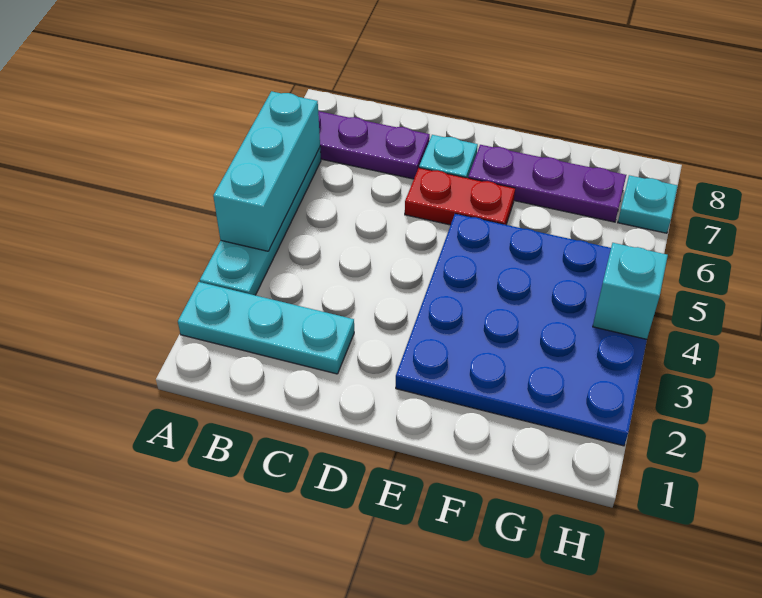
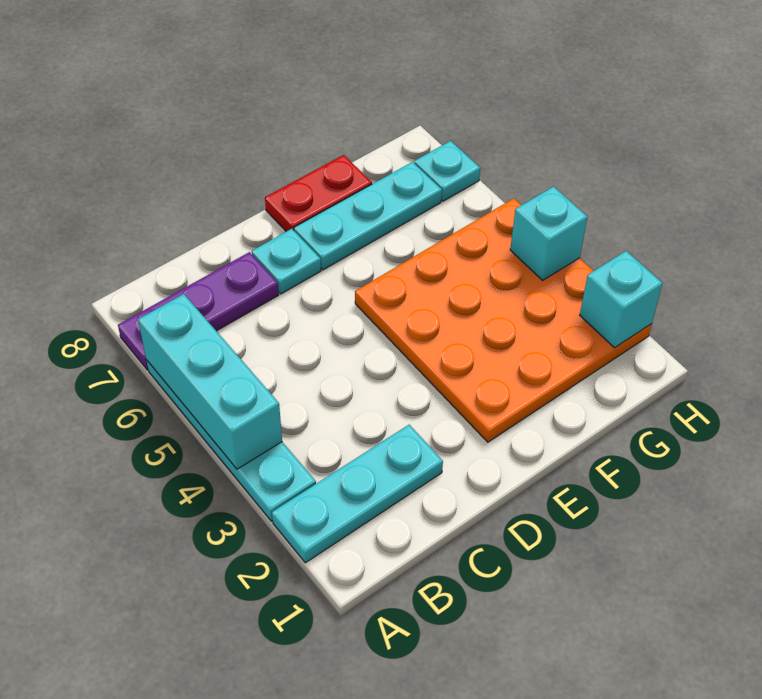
red plate D6:E6 level 1 -> red plate E8:F8 level 1
blue plate E2:H5 level 1 -> orange plate E2:H5 level 1
purple plate E7:G7 level 1 -> cyan plate E7:G7 level 1
none -> cyan brick H2 level 2

